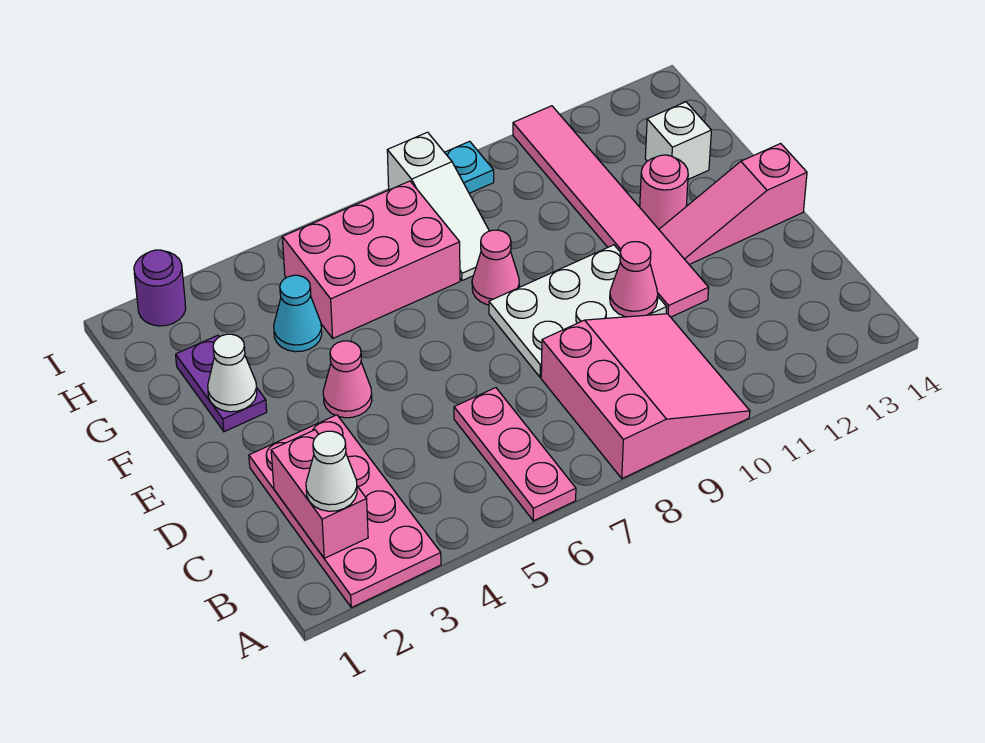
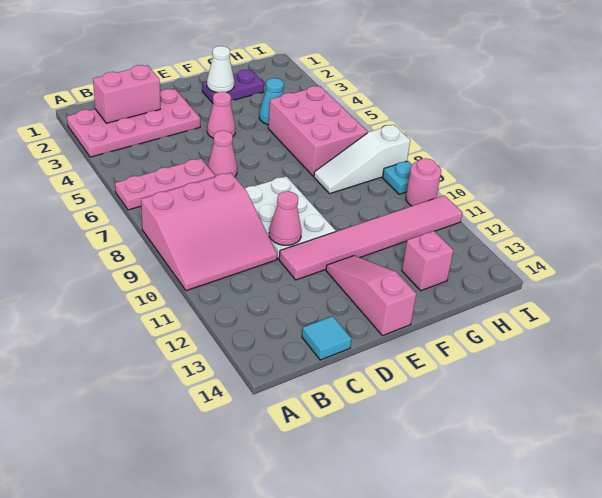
white cone B2 level 3 -> none
none -> cyan tile C14 level 1
pink cone F8 level 1 -> pink cone D6 level 1
pink round brick F12 level 1 -> pink round brick I10 level 1
white brick G13 level 1 -> pink brick G13 level 1
purple round brick I2 level 1 -> none

